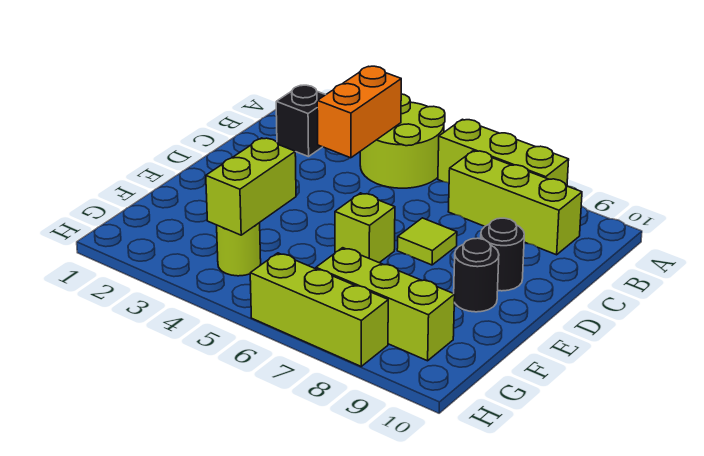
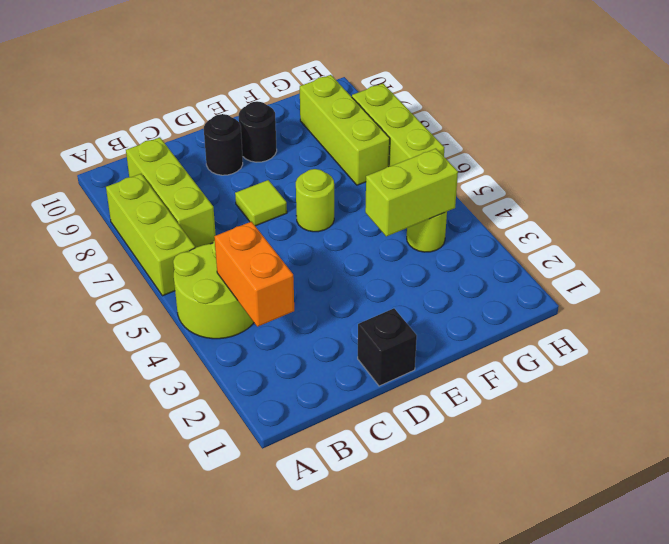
black brick B2 level 1 -> black brick D1 level 1
orange brick B4:C4 level 2 -> orange brick B3:B4 level 2
lime brick E6 level 1 -> lime round brick E6 level 1

